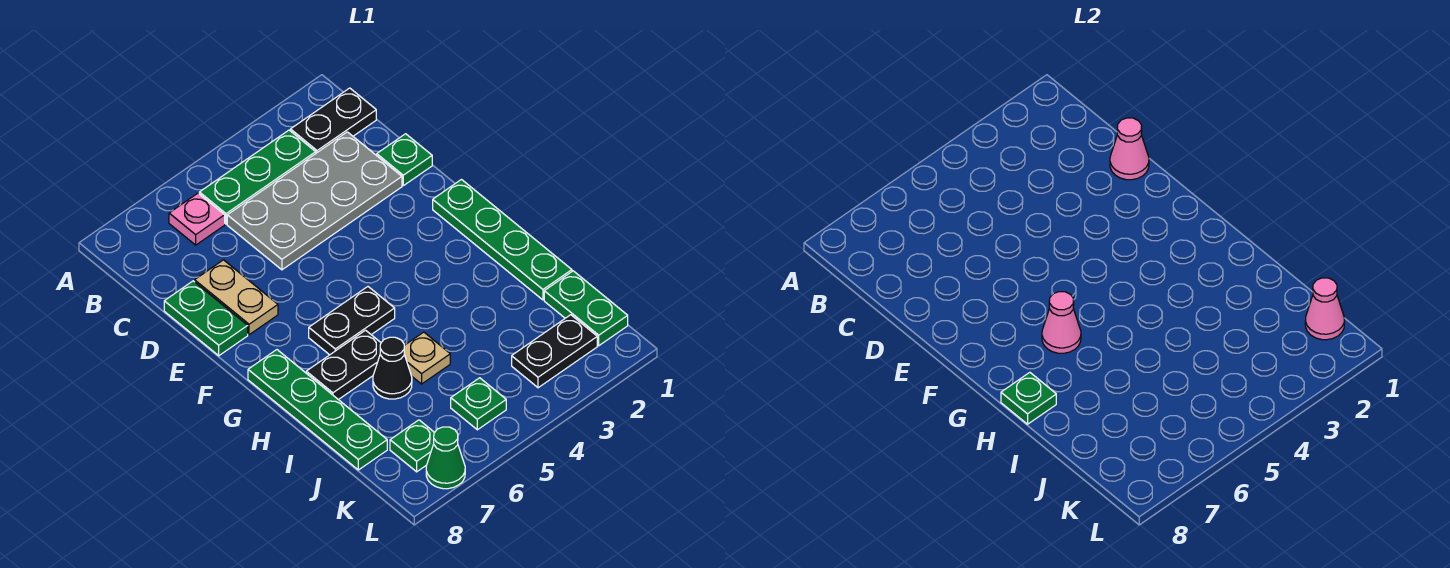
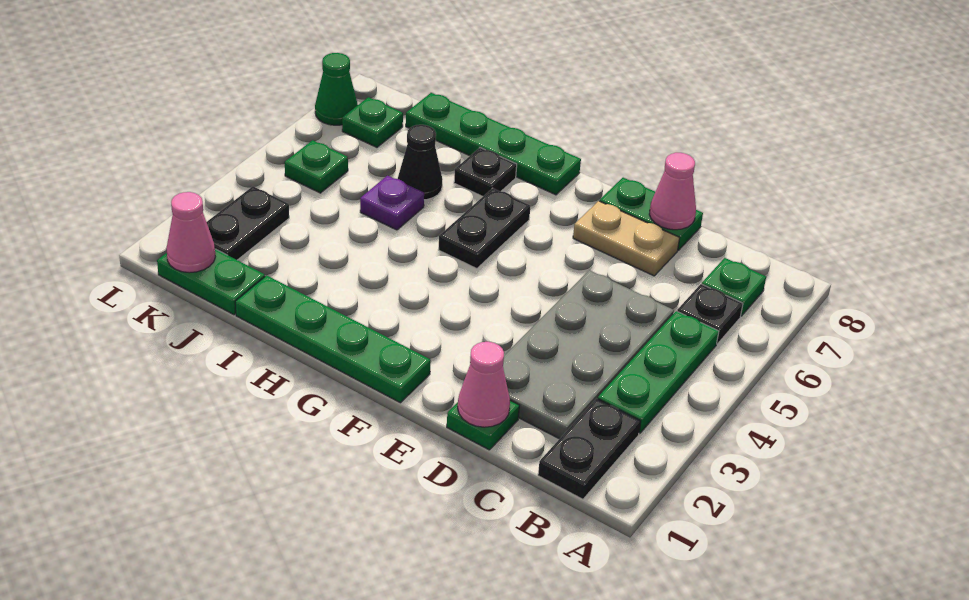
pink plate B6 level 1 -> black plate B6 level 1
pink cone G6 level 2 -> pink cone D8 level 2
black plate H6:H7 level 1 -> black plate H7 level 1
green plate H8 level 2 -> green plate B7 level 1
tan plate I5 level 1 -> purple plate I5 level 1

